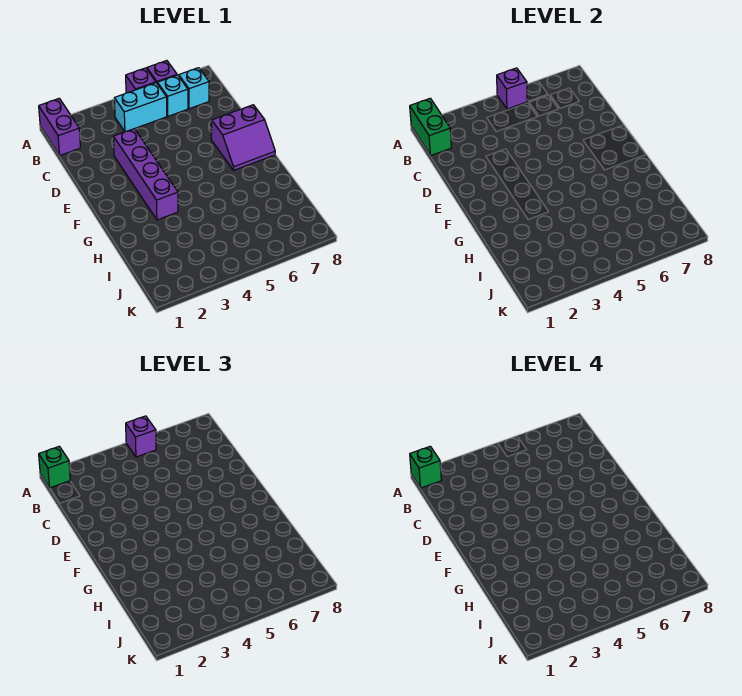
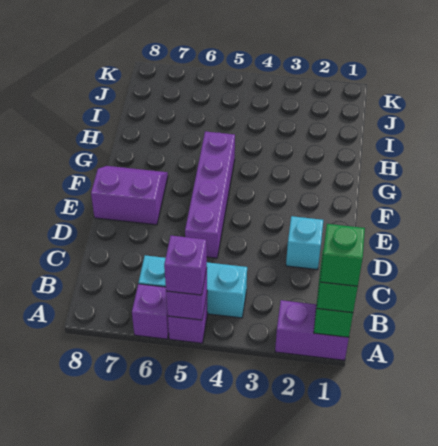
purple brick A1:B1 level 1 -> purple brick A1:A2 level 1
cyan brick B7 level 1 -> cyan brick D2 level 1
purple brick D3:G3 level 1 -> purple brick D5:G5 level 1

